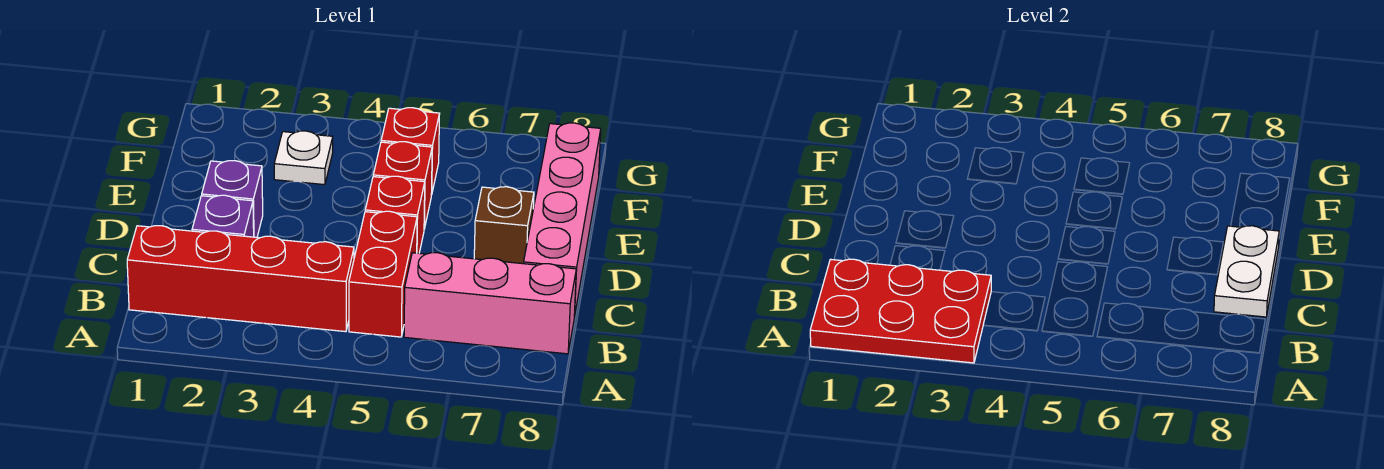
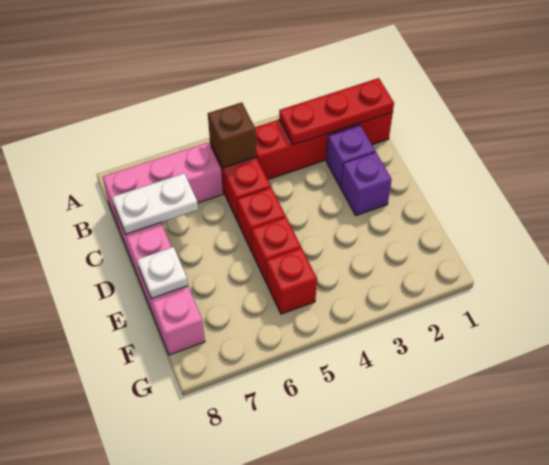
red plate A1:B3 level 2 -> red plate B1:B3 level 2
white plate C8:D8 level 2 -> white plate C7:C8 level 2
brown brick D7 level 1 -> brown brick B5 level 2
white plate F3 level 1 -> white plate E8 level 2

